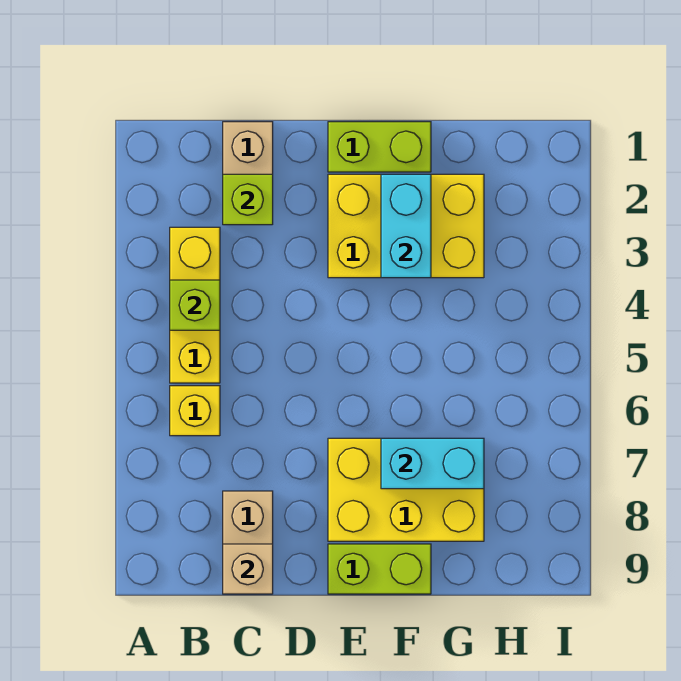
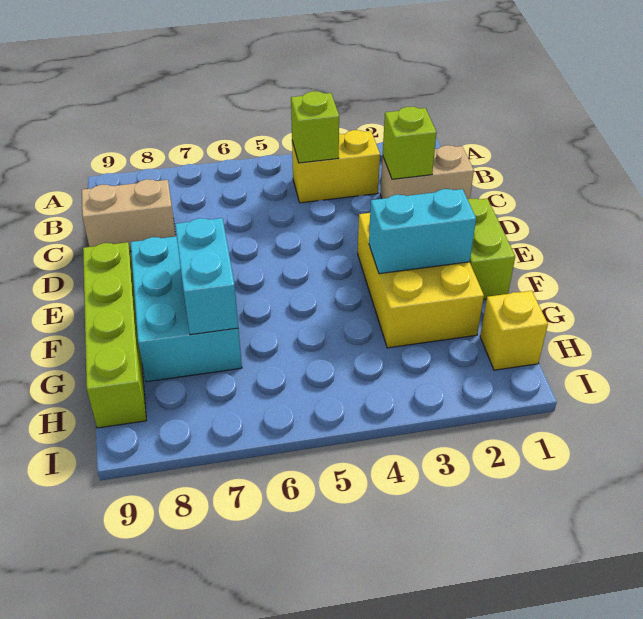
yellow brick B3:B5 level 1 -> yellow brick B3:B4 level 1
yellow brick B6 level 1 -> yellow brick H1 level 1
tan brick C9 level 2 -> none
yellow brick E7:G8 level 1 -> cyan brick E7:G8 level 1
lime brick E9:F9 level 1 -> lime brick E9:H9 level 1

